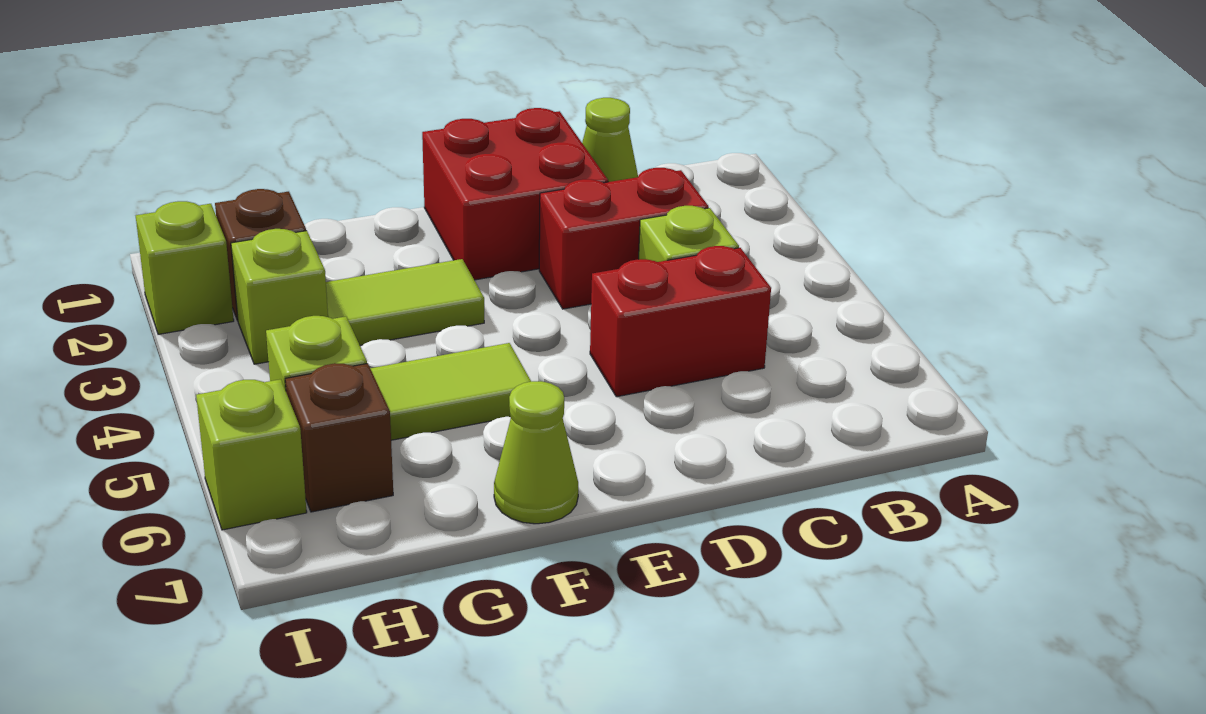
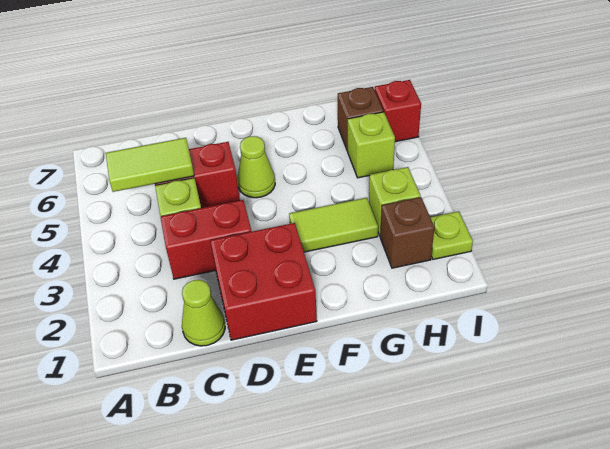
lime tile F5:G5 level 1 -> lime tile B5:C5 level 2
lime cone F7 level 1 -> lime cone E5 level 1
lime brick I2 level 1 -> lime plate I2 level 1
lime brick I6 level 1 -> red brick I6 level 1

